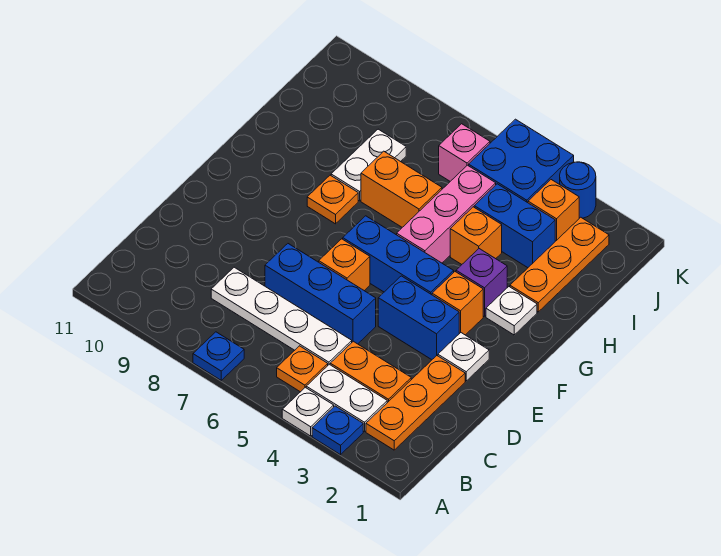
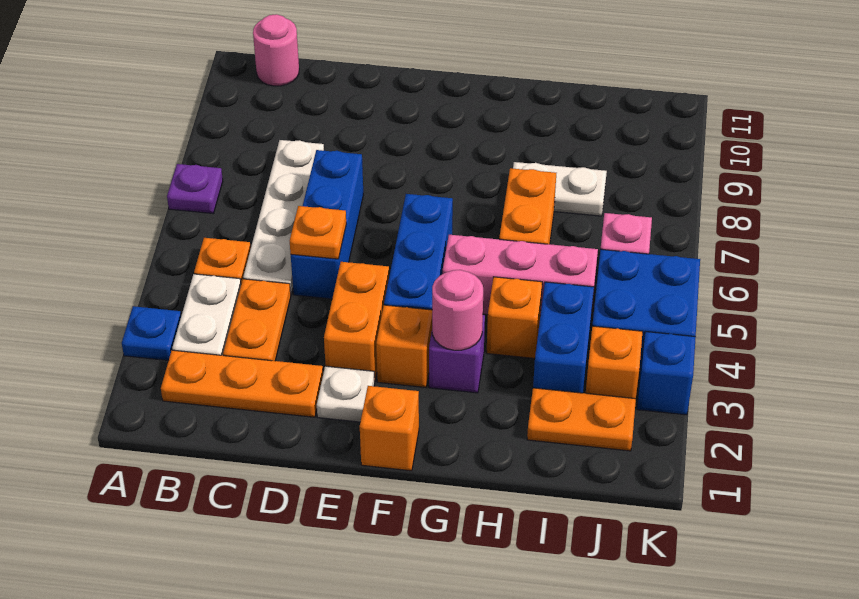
white plate A4 level 1 -> none
blue plate A7 level 1 -> purple plate A7 level 1
none -> pink round brick B11 level 1
blue brick E3:E4 level 1 -> orange brick E3:E4 level 1
orange brick E6 level 1 -> orange brick F1 level 1
white plate G2 level 1 -> none
none -> pink round brick G3 level 2
orange plate G8 level 1 -> orange plate D5 level 2
orange plate H2:J2 level 1 -> orange plate I2:J2 level 1
blue round brick K3 level 1 -> blue brick K3 level 1

